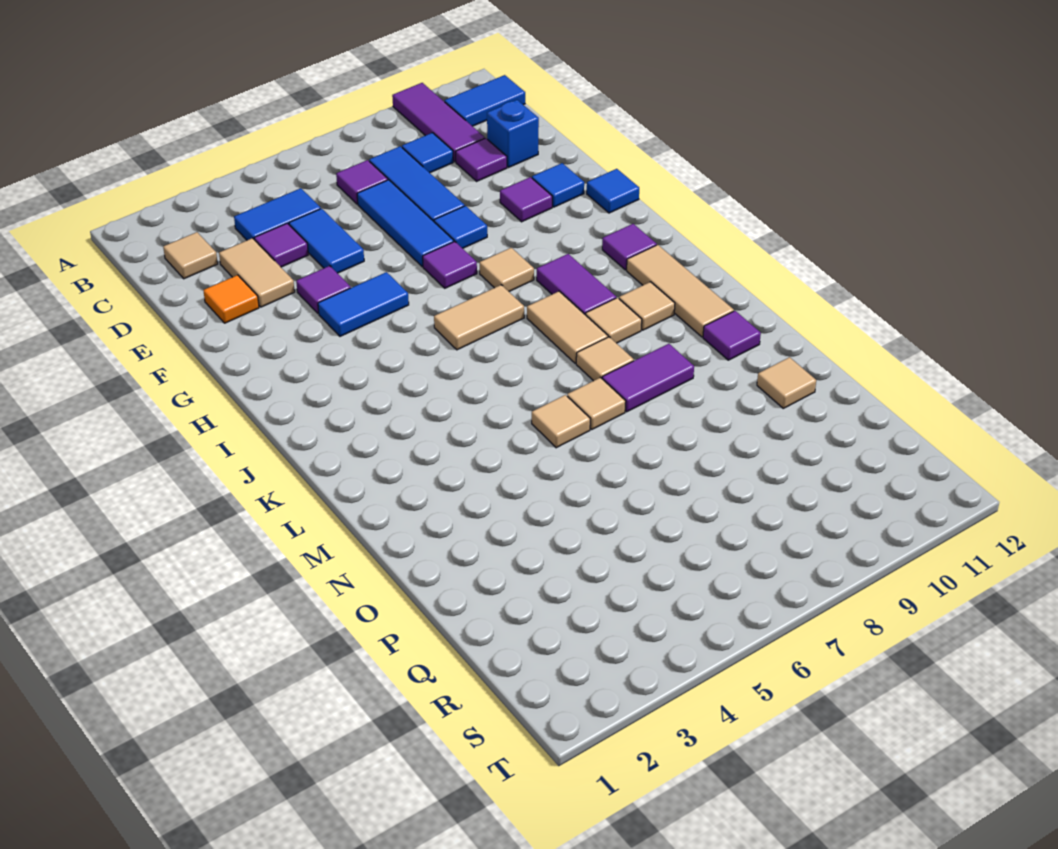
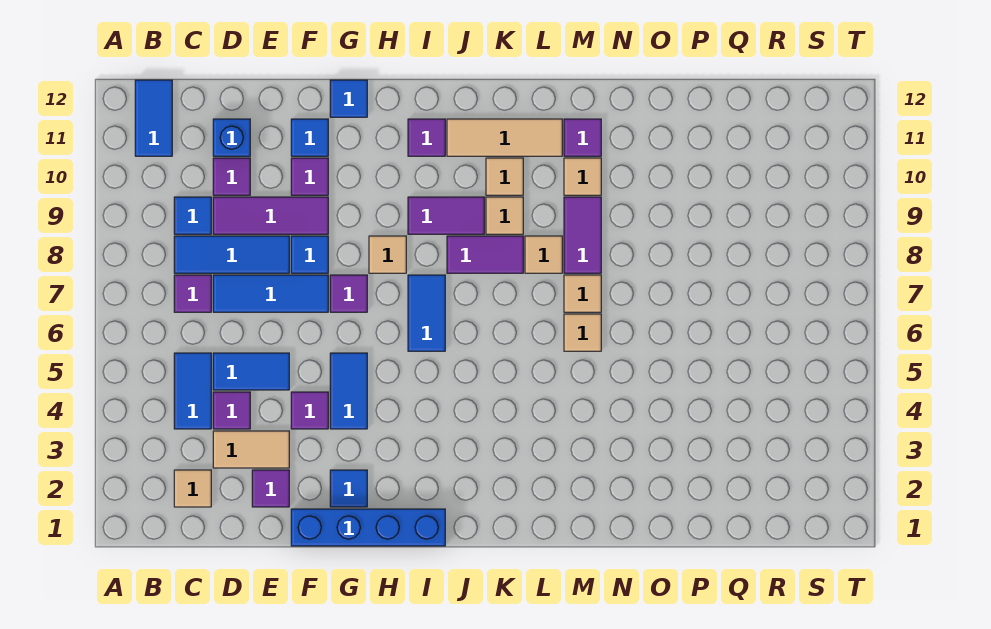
purple tile A10:C10 level 1 -> purple tile D9:F9 level 1
orange tile E2 level 1 -> purple tile E2 level 1
none -> blue brick F1:I1 level 1
none -> blue tile G2 level 1
tan tile I6:I7 level 1 -> blue tile I6:I7 level 1
tan tile J8:K8 level 1 -> purple tile J8:K8 level 1
tan tile O11 level 1 -> tan tile M10 level 1

